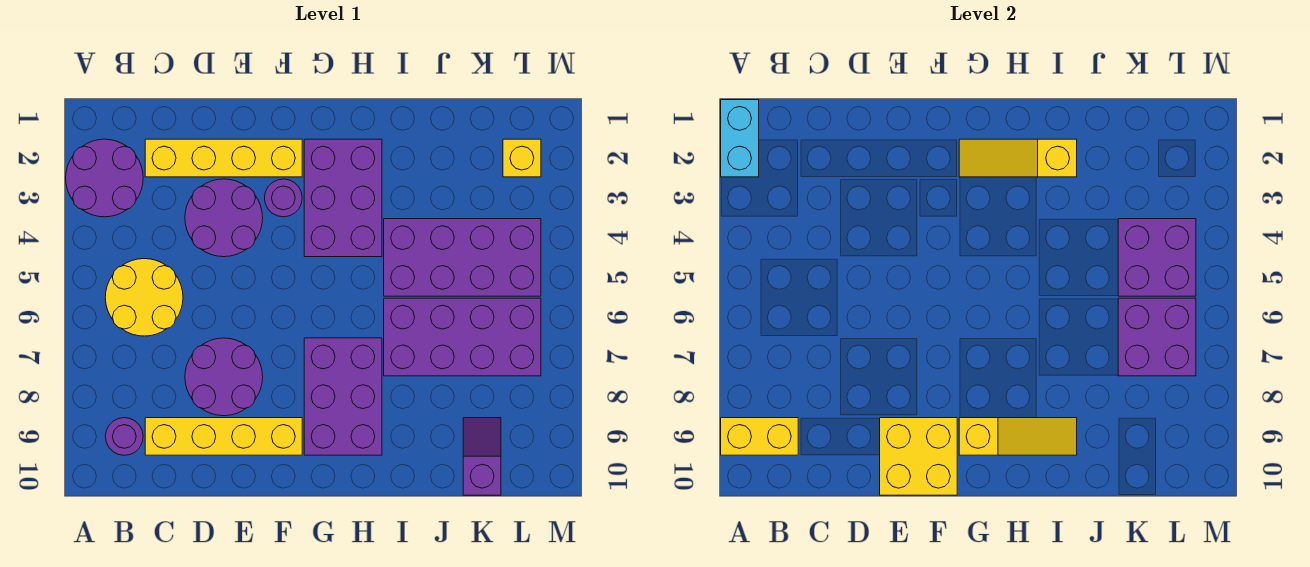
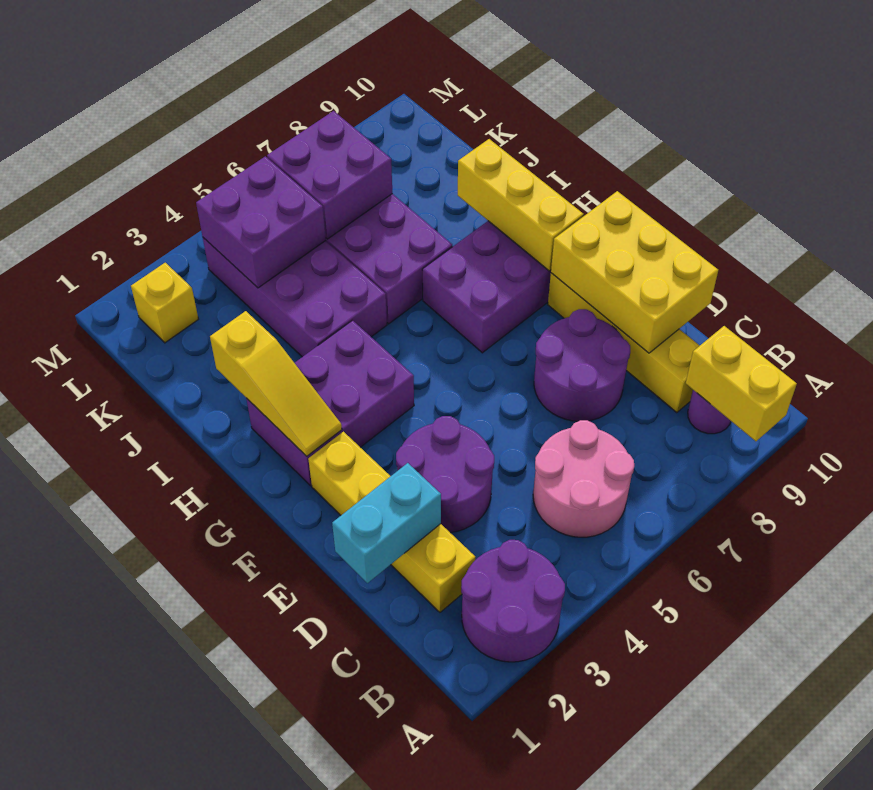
cyan brick A1:A2 level 2 -> cyan brick D1:D2 level 2
yellow round brick B5:C6 level 1 -> pink round brick B5:C6 level 1
yellow brick E9:F10 level 2 -> yellow brick D9:F10 level 2
purple round brick F3 level 1 -> none
yellow slope G9:I9 level 2 top G -> yellow brick G9:I9 level 2
purple slope K9:K10 level 1 top 10 -> none

